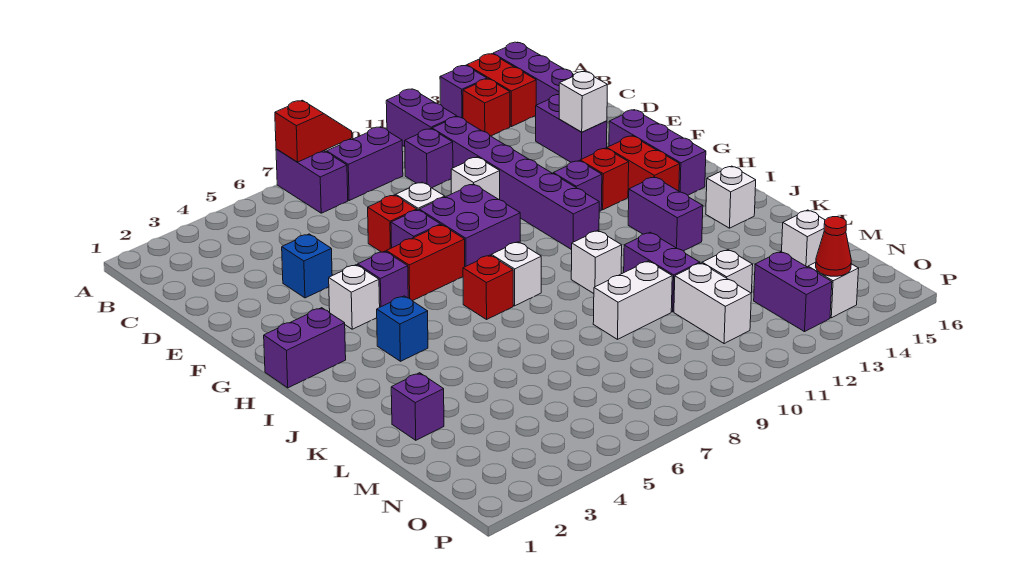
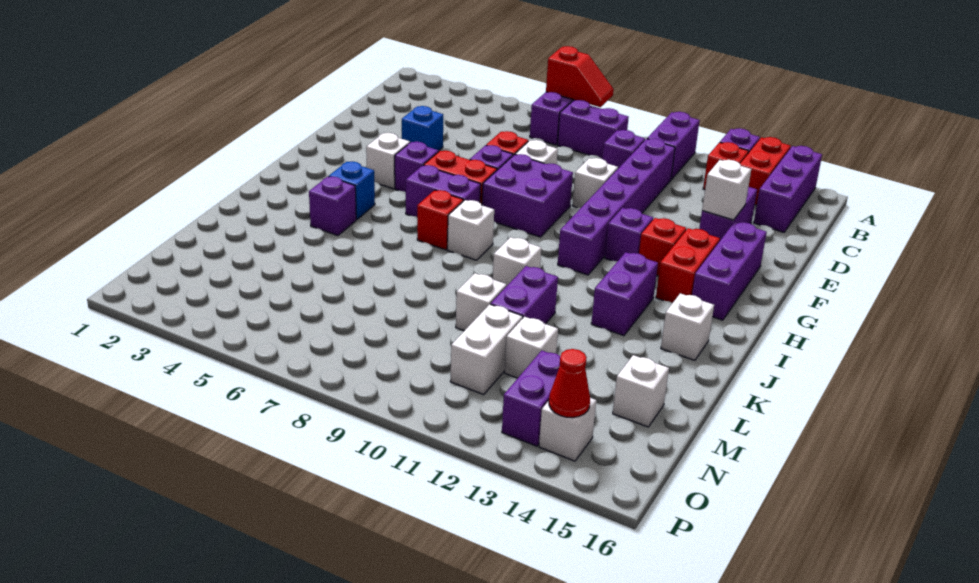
purple brick H1:H2 level 1 -> purple brick H6:H7 level 1
purple brick L2 level 1 -> purple brick J4 level 1
white brick L9:L10 level 1 -> white brick L10 level 1

